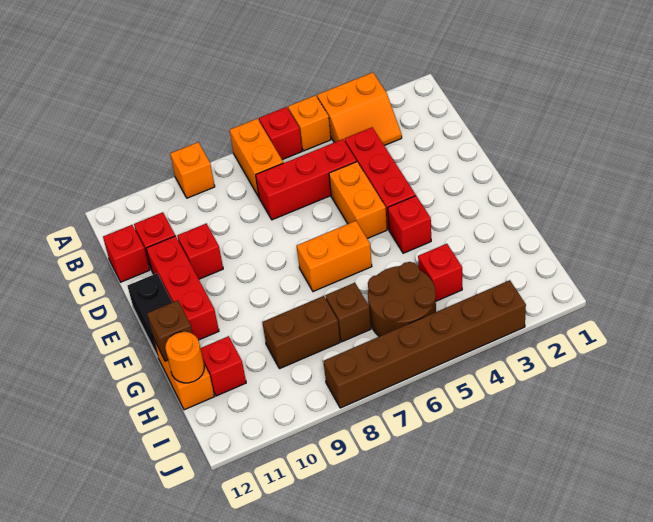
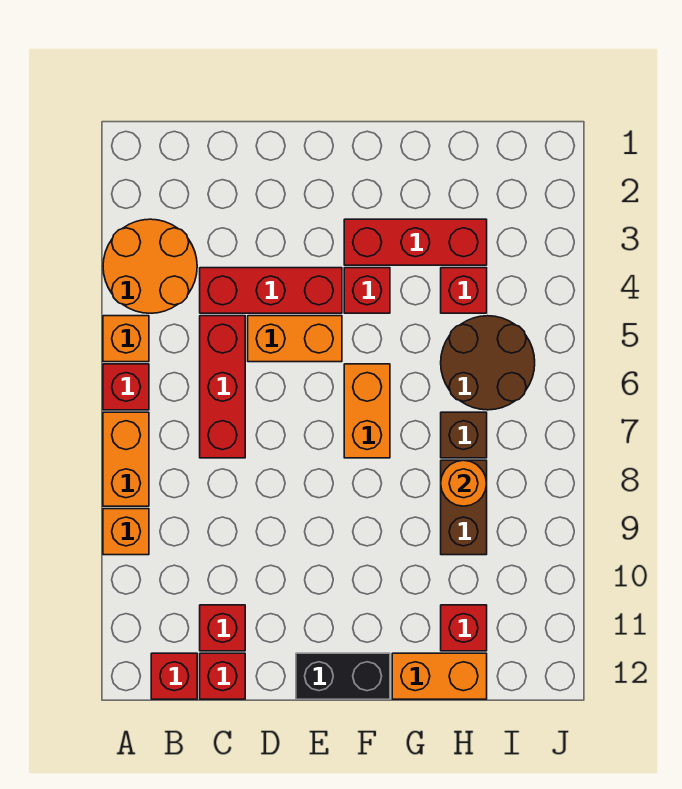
orange slope A3:B4 level 1 top A -> orange round brick A3:B4 level 1
orange brick A7:B7 level 1 -> orange brick A7:A8 level 1
red brick D10 level 1 -> red brick B12 level 1
red brick D11:F11 level 1 -> red brick F3:H3 level 1
brown brick G12 level 2 -> none
orange round brick H12 level 2 -> orange round brick H8 level 2
brown brick J3:J8 level 1 -> none

